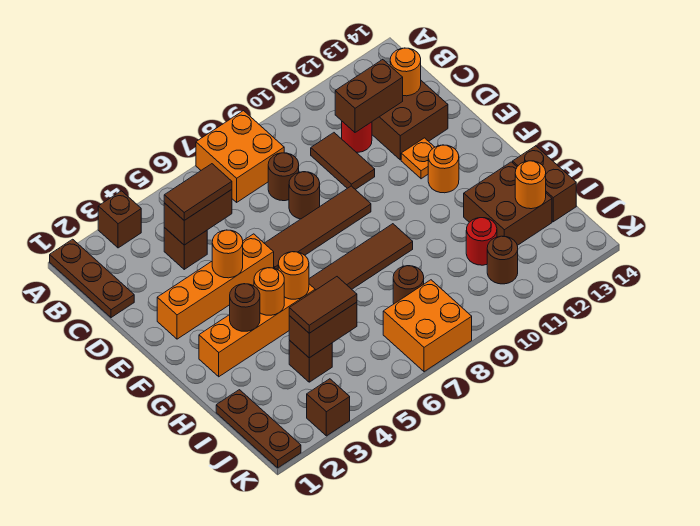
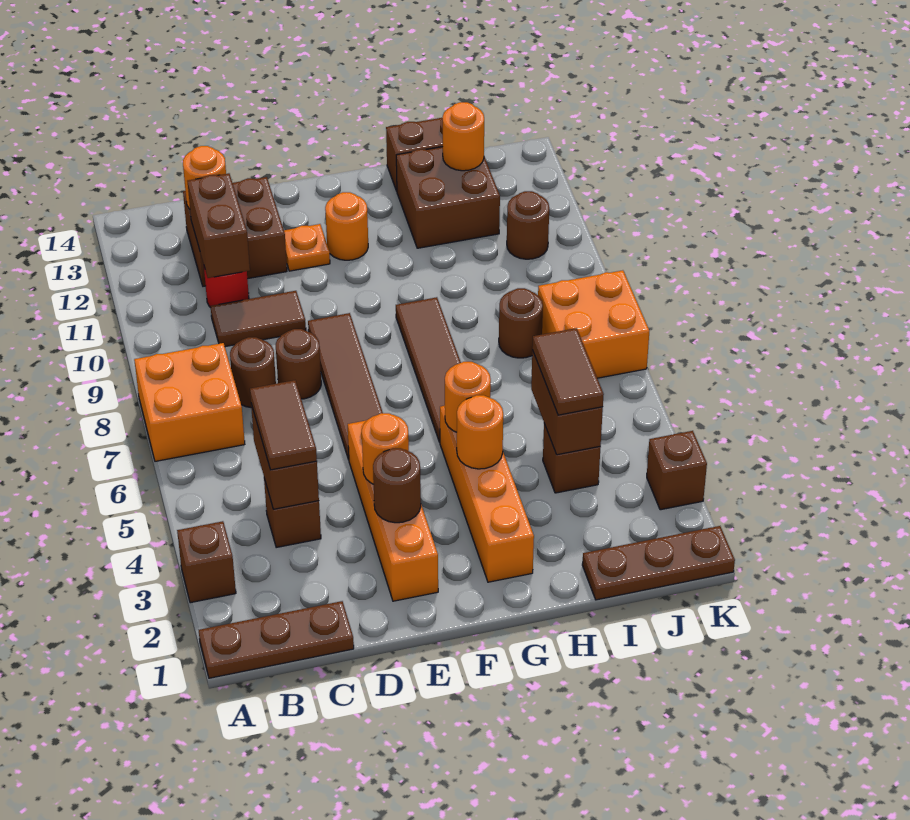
brown round brick G3 level 2 -> brown round brick E3 level 2
red round brick I11 level 1 -> none

